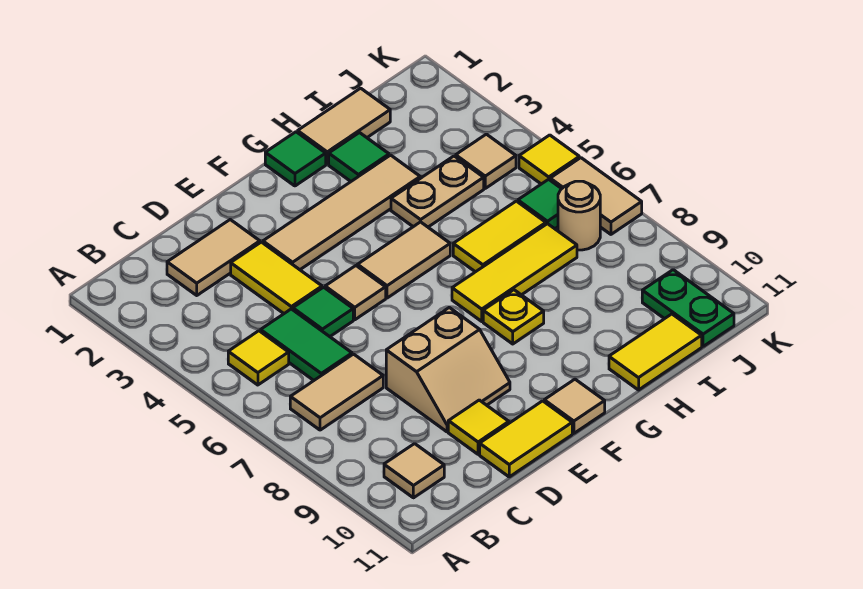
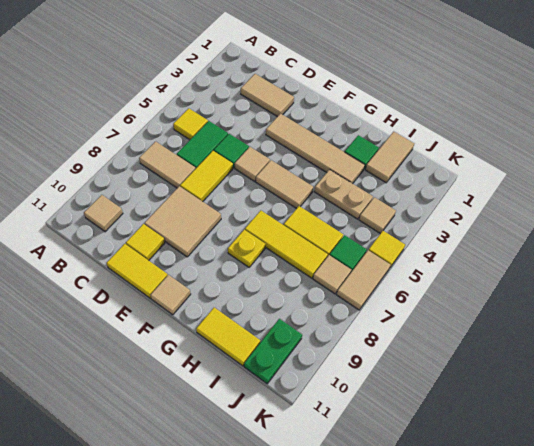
yellow tile D3:D4 level 1 -> yellow tile D6:D7 level 1
tan slope D8:E9 level 1 top 8 -> tan tile D8:E9 level 1
green tile G1 level 1 -> none
tan tile H1:I1 level 1 -> tan tile I1:I2 level 1
tan round brick J7 level 1 -> tan tile J7 level 1

